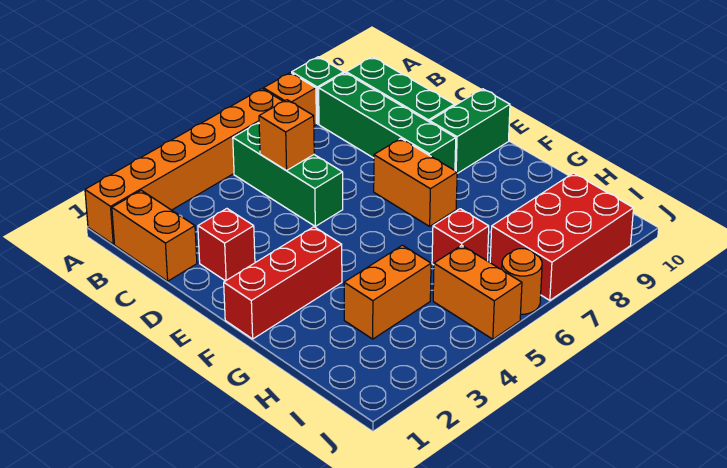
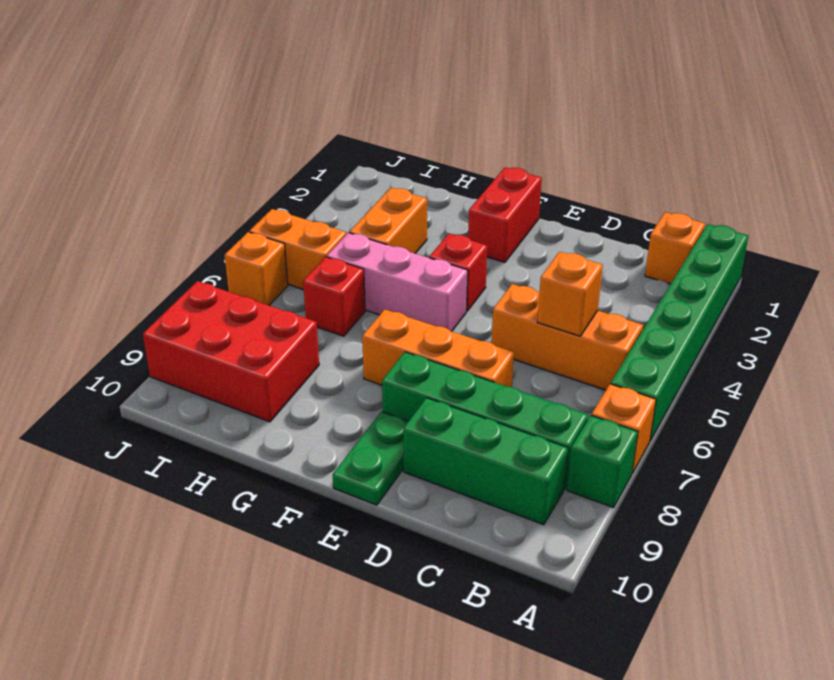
orange brick A1:A6 level 1 -> green brick A1:A6 level 1
orange brick B1:C1 level 1 -> orange brick B1 level 1
green brick B5:D5 level 1 -> orange brick B5:D5 level 1
red brick D2 level 1 -> red brick F4 level 1
orange brick E7:F7 level 1 -> orange brick D7:F7 level 1
green brick E9:E10 level 1 -> green plate E9:E10 level 1
red brick F1:F3 level 1 -> red brick F1:F2 level 1
none -> pink brick F5:H5 level 1
red brick I7:J9 level 1 -> red brick H8:J9 level 1
orange round brick J6 level 1 -> orange brick J6 level 1

